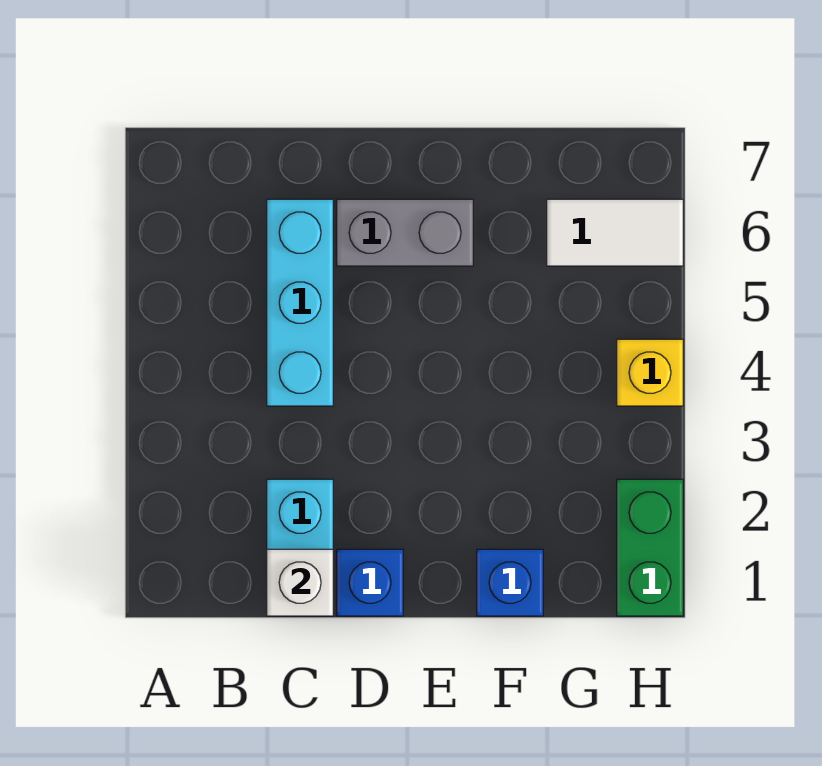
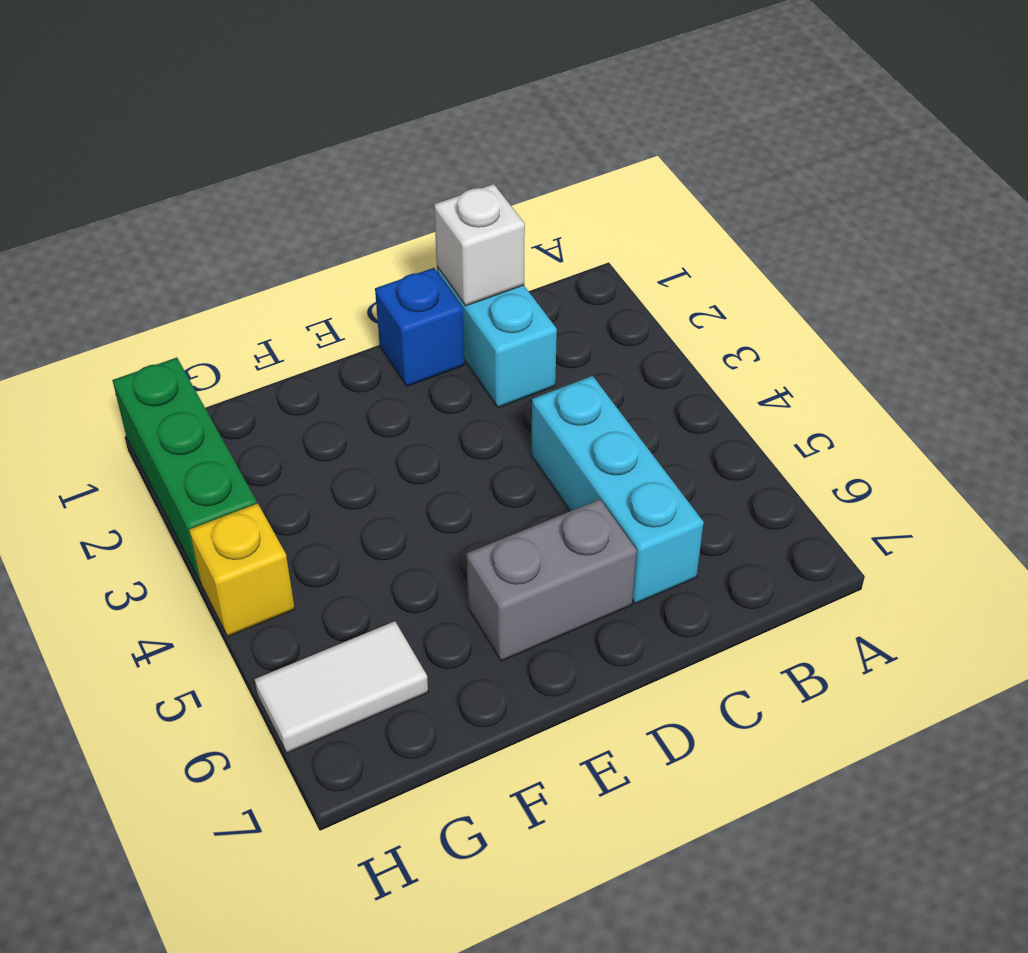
blue brick F1 level 1 -> none
green brick H1:H2 level 1 -> green brick H1:H3 level 1

